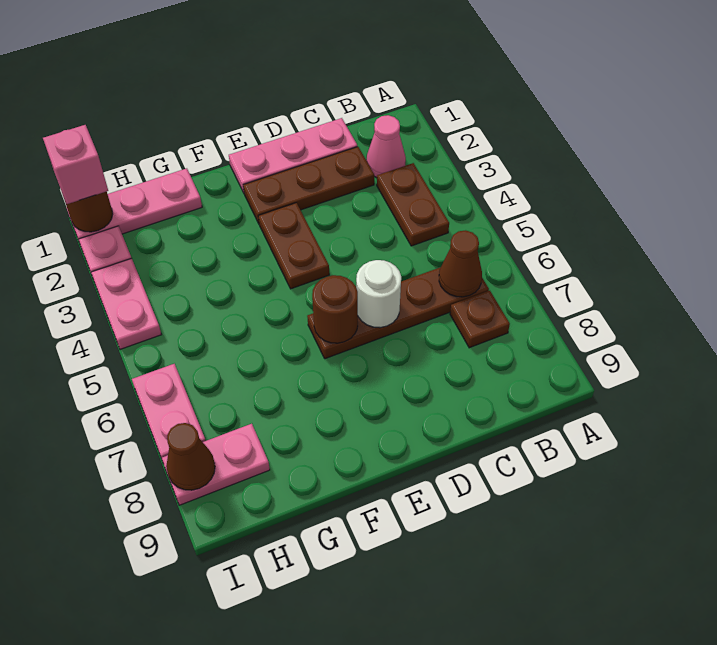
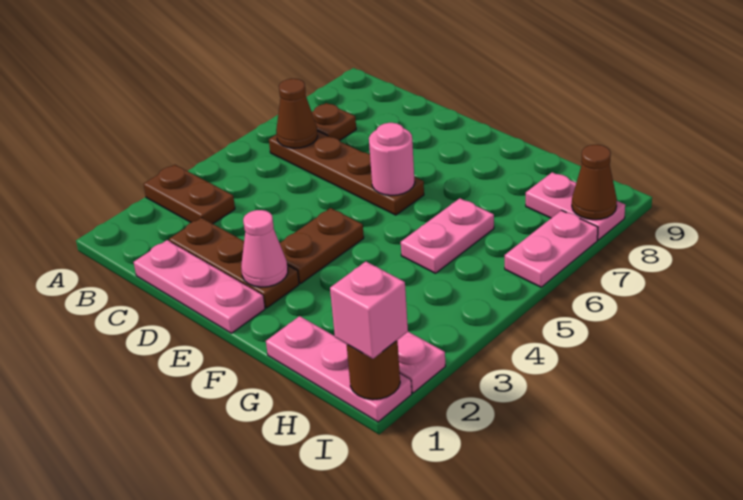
pink cone B2 level 1 -> pink cone E2 level 2
brown plate B3:B4 level 1 -> brown plate A3:B3 level 1
white round brick D6 level 2 -> none
brown round brick E6 level 2 -> pink round brick E6 level 2
pink plate I3:I4 level 1 -> pink plate G5:G6 level 1

